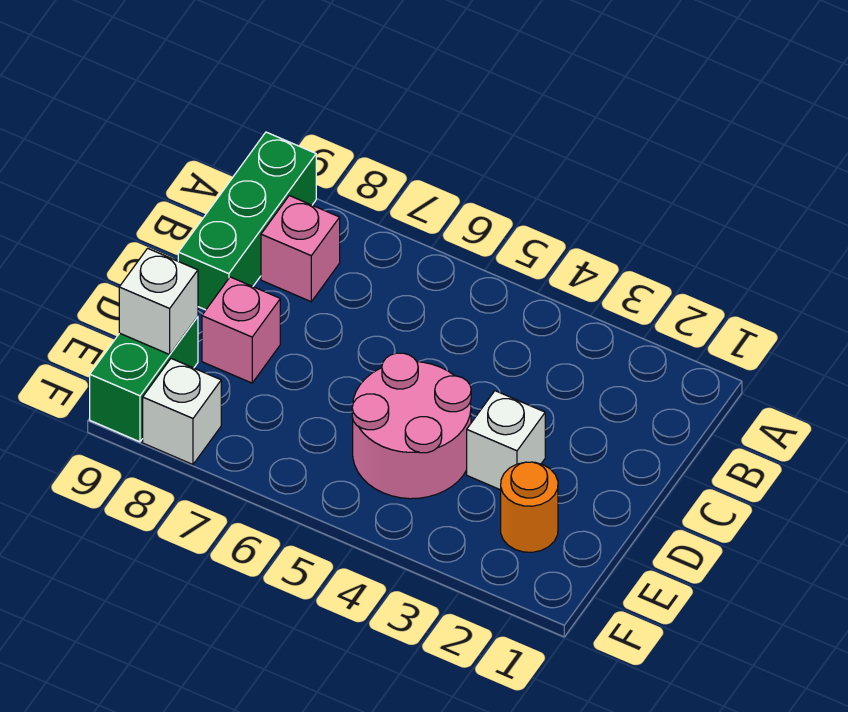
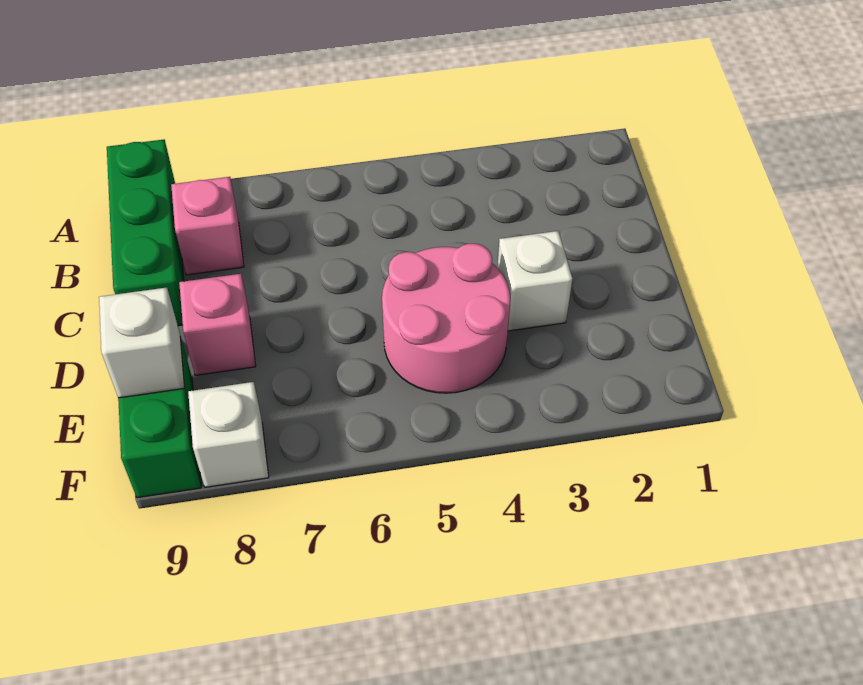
orange round brick E2 level 1 -> none

